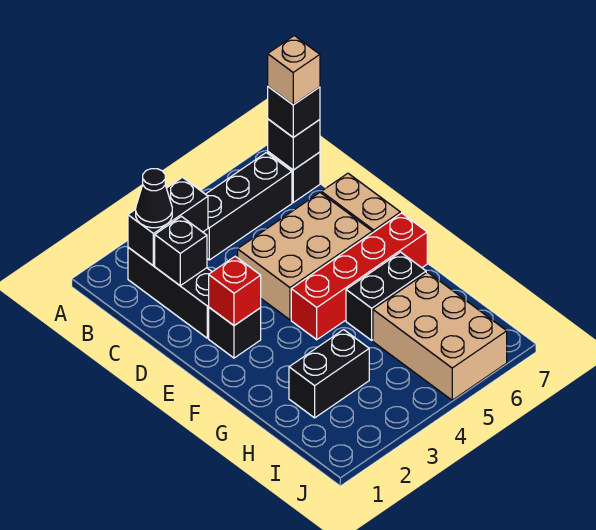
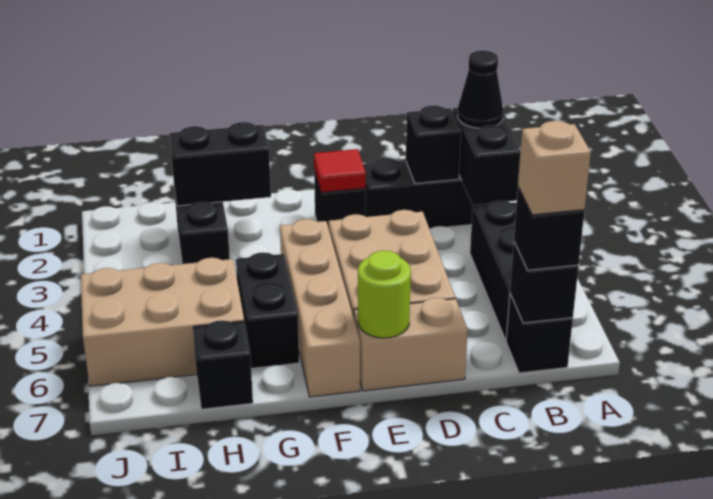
red brick E2 level 2 -> red tile E2 level 2
none -> lime round brick E7 level 2
red brick F4:F7 level 1 -> tan brick F4:F7 level 1
none -> black brick G2:H2 level 2
none -> black brick H7 level 1

